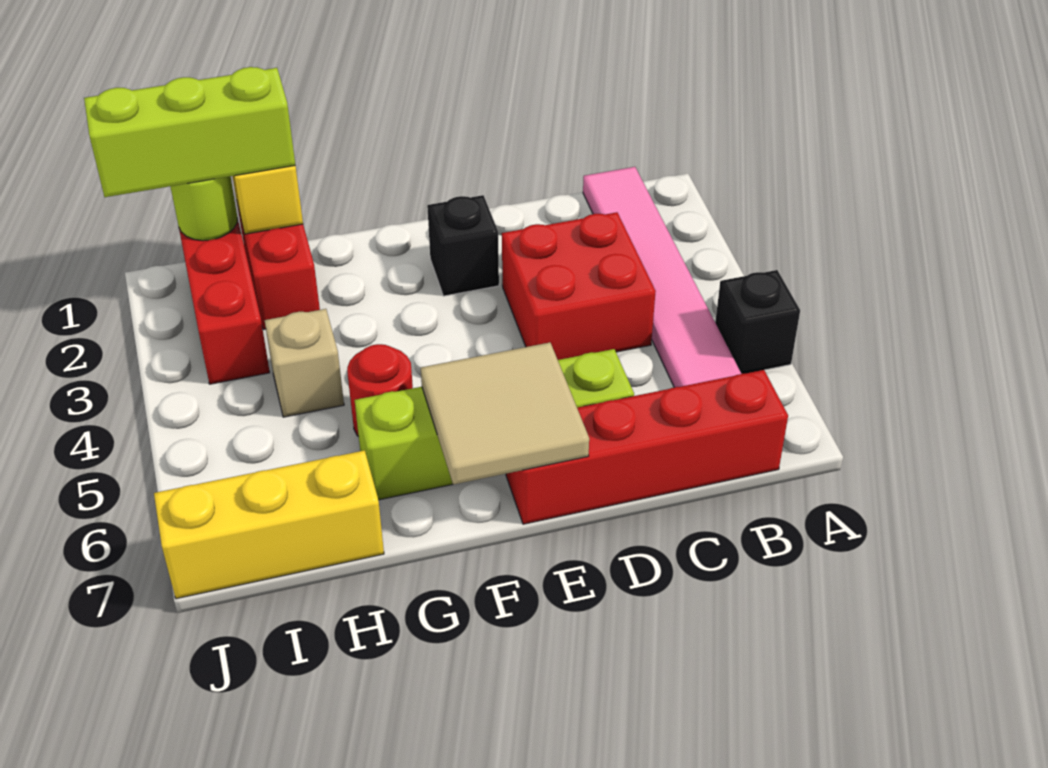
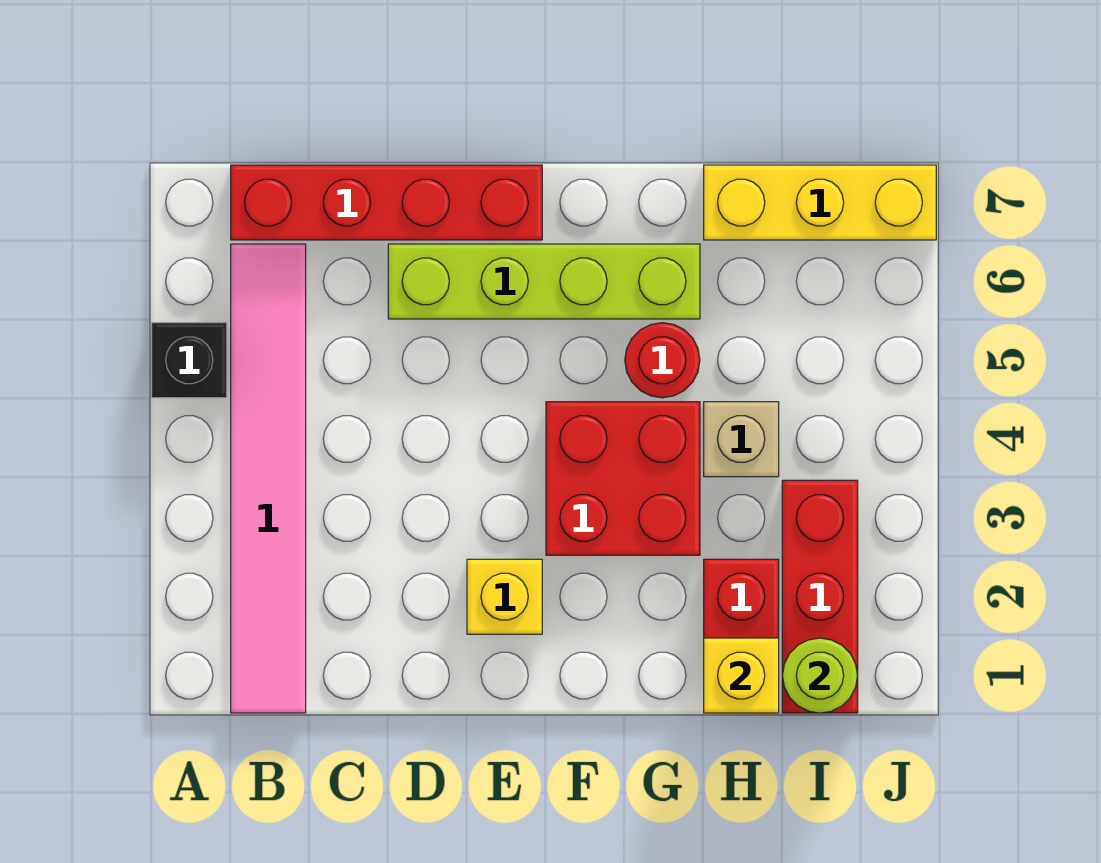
red brick C3:D4 level 1 -> red brick F3:G4 level 1
black brick E2 level 1 -> yellow brick E2 level 1
tan tile E6:F7 level 2 -> none
lime brick H1:J1 level 3 -> none

